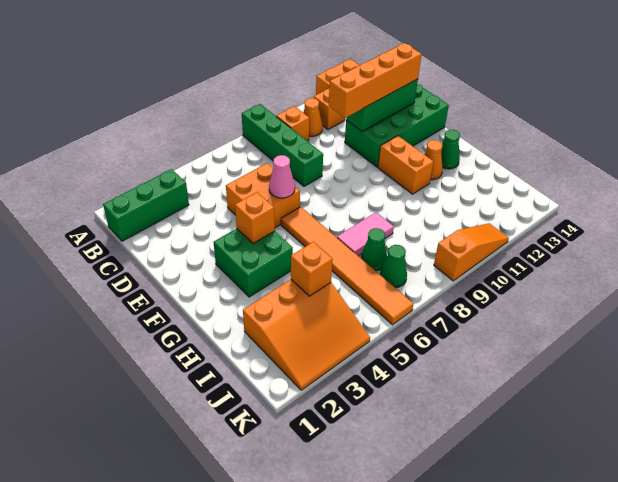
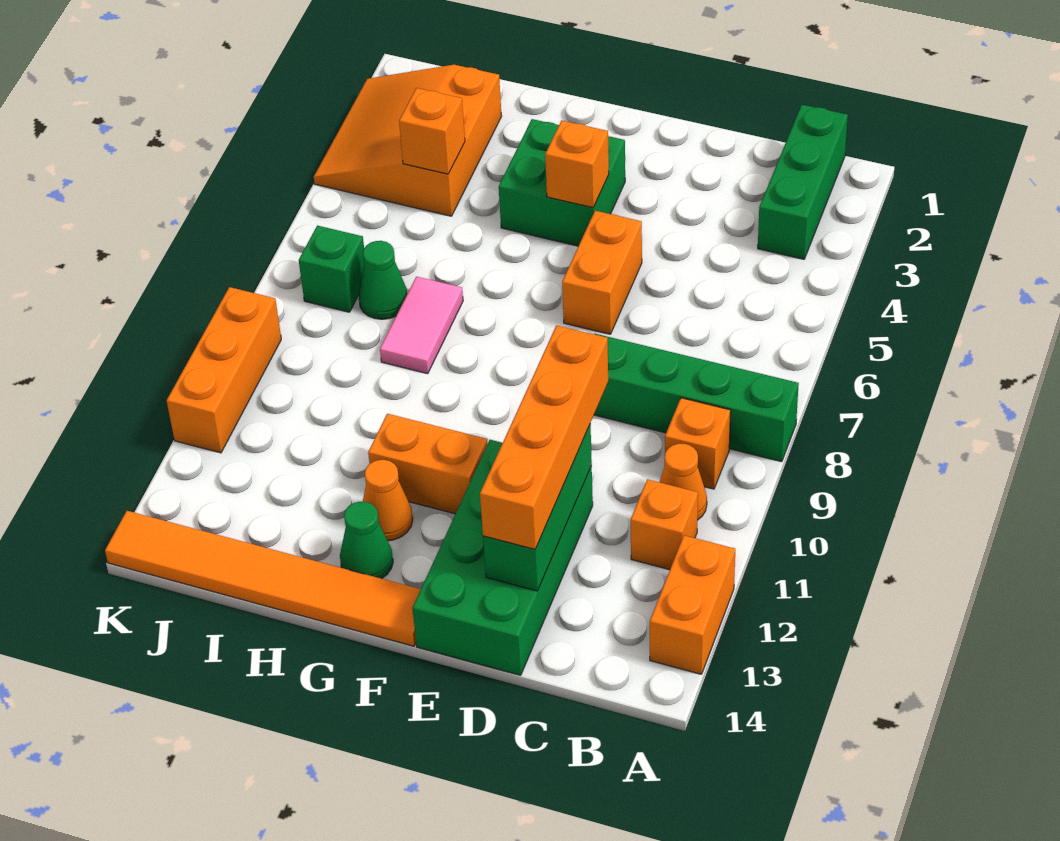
orange brick D5:E6 level 1 -> orange brick E5:E6 level 1
pink cone E6 level 2 -> none
orange tile F6:K6 level 1 -> orange tile F14:K14 level 1
green cone J7 level 1 -> green brick J7 level 1
orange slope K9:K11 level 1 top 9 -> orange brick K9:K11 level 1

